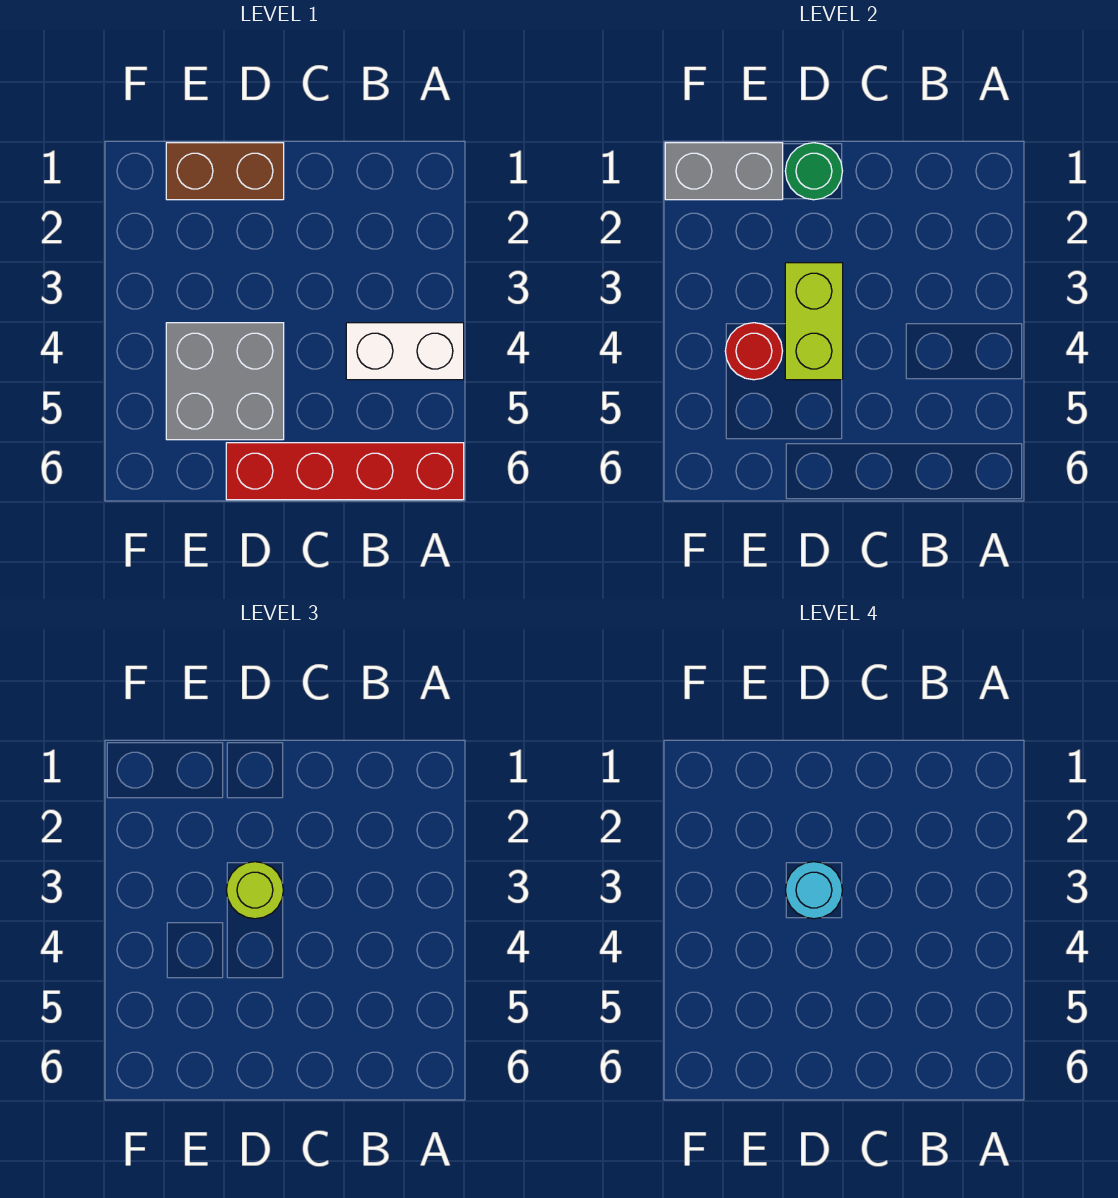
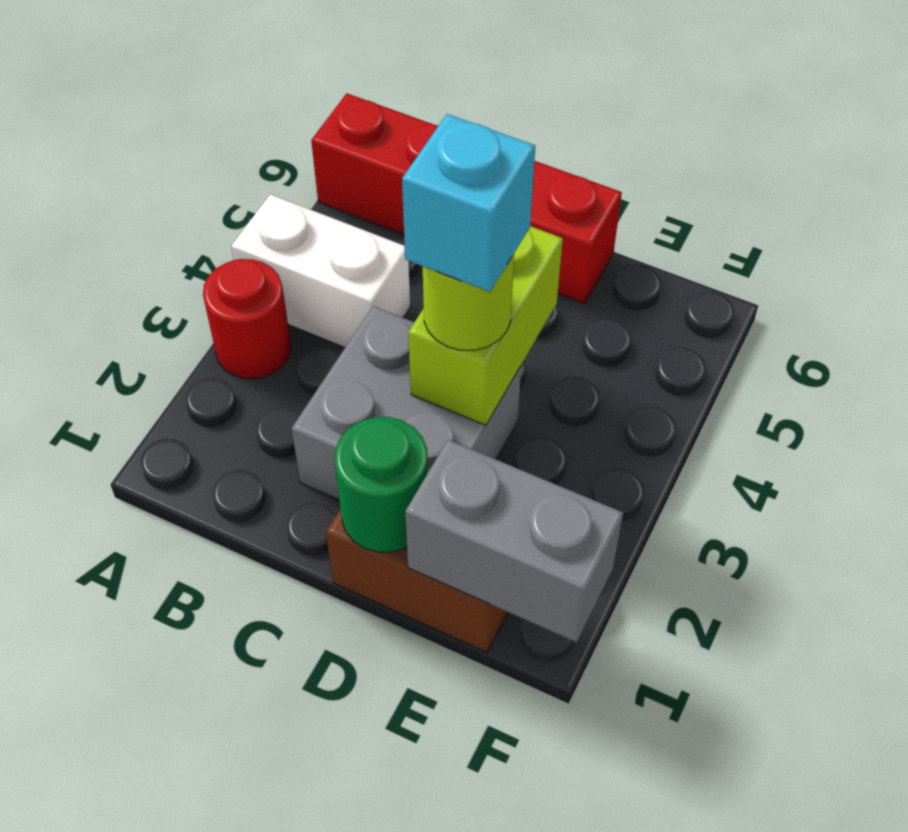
cyan round brick D3 level 4 -> cyan brick D3 level 4
grey brick D4:E5 level 1 -> grey brick C2:D3 level 1
red round brick E4 level 2 -> red round brick A3 level 1

